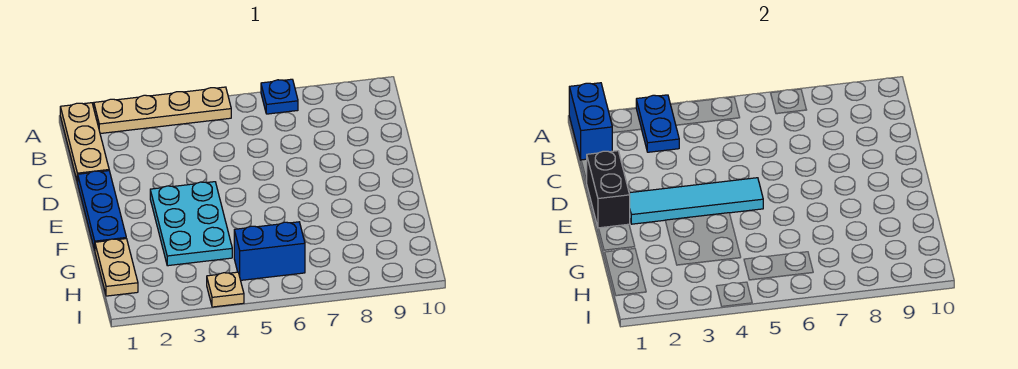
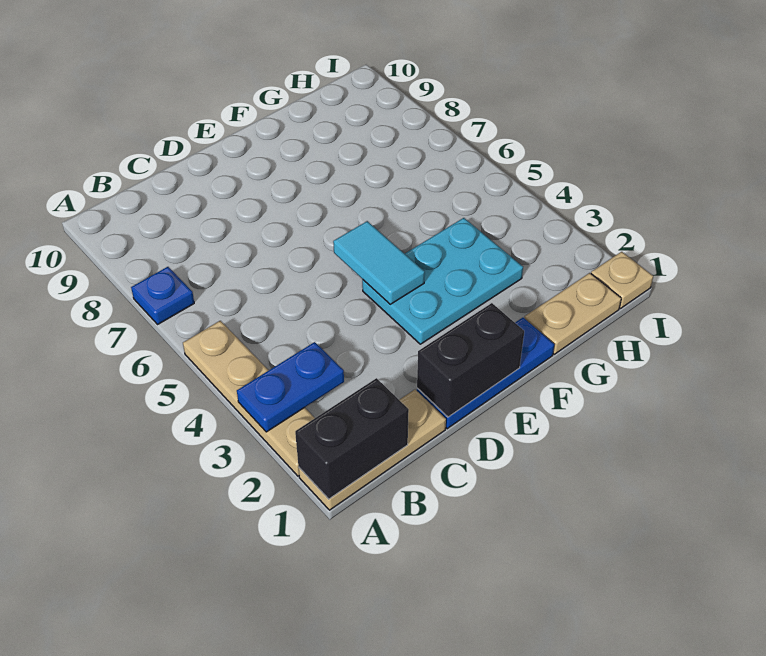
blue brick A1:B1 level 2 -> black brick A1:B1 level 2
cyan tile E2:E5 level 2 -> cyan tile E4:E5 level 2
blue brick H5:H6 level 1 -> none
tan plate I4 level 1 -> tan plate I1 level 1

